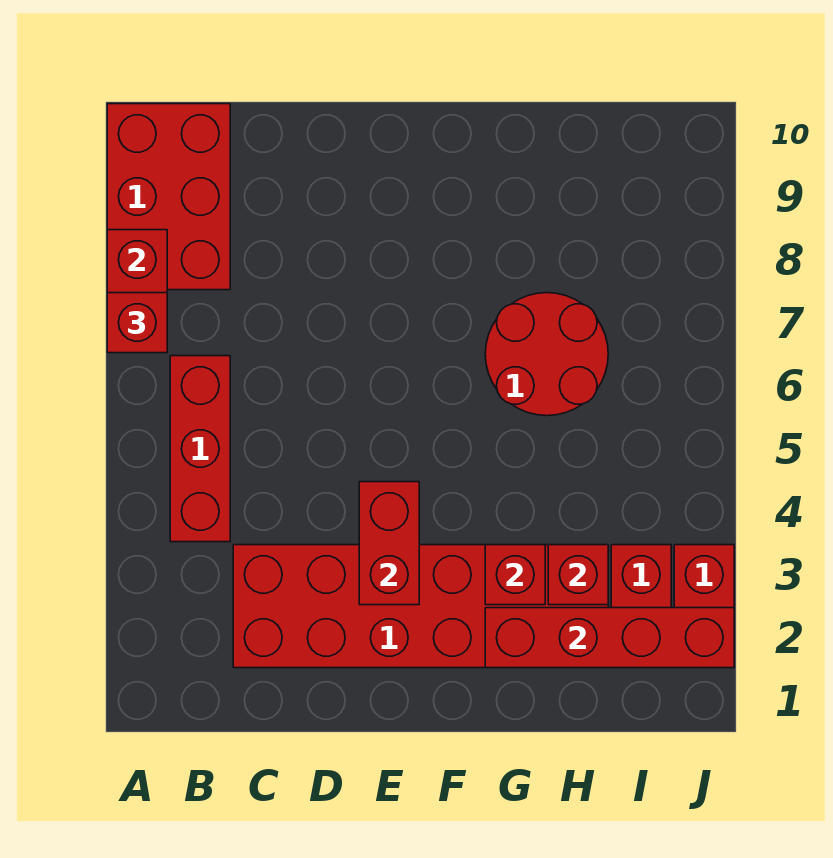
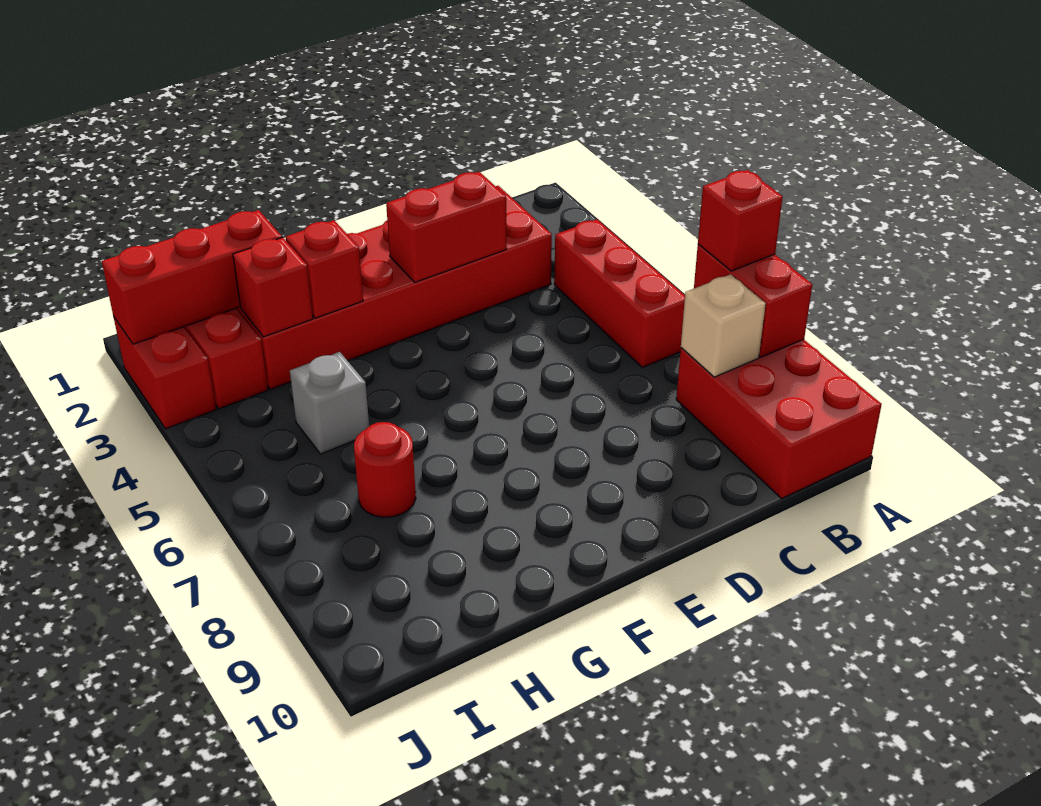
none -> tan brick B8 level 2
red brick E3:E4 level 2 -> red brick D3:E3 level 2
red brick G2:J2 level 2 -> red brick H2:J2 level 2
red round brick G6:H7 level 1 -> red round brick H7 level 1
none -> grey brick H5 level 1

